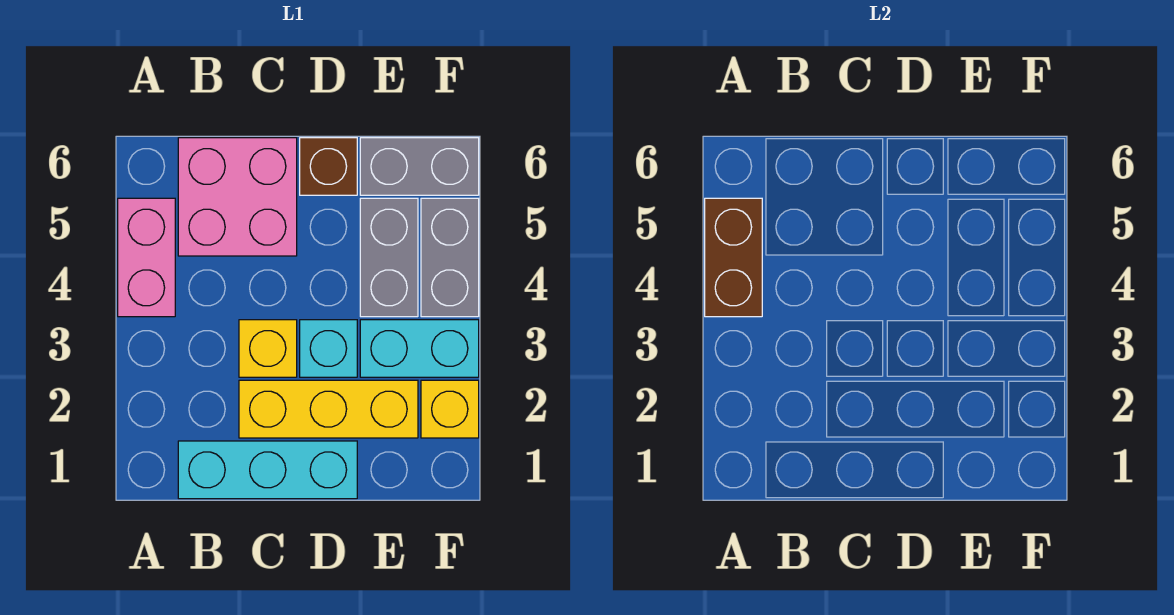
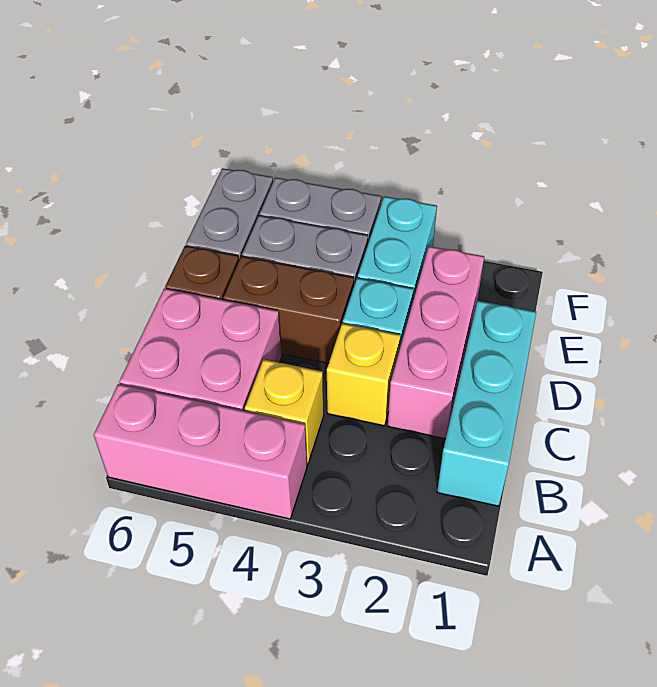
pink brick A4:A5 level 1 -> pink brick A4:A6 level 1
brown brick A4:A5 level 2 -> brown brick D4:D5 level 1
yellow brick C2:E2 level 1 -> pink brick C2:E2 level 1
yellow brick F2 level 1 -> yellow brick B4 level 1

